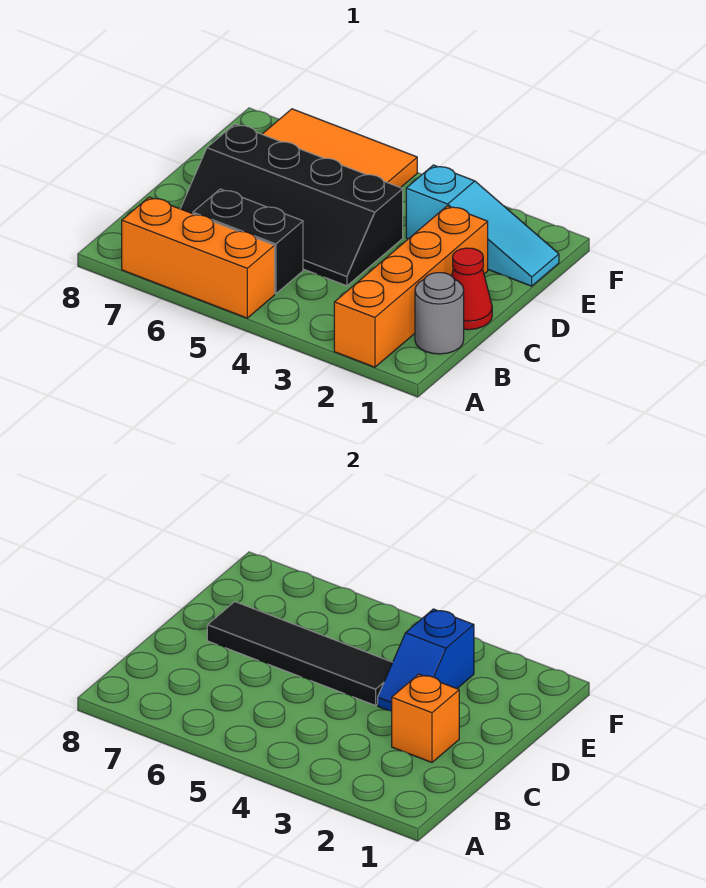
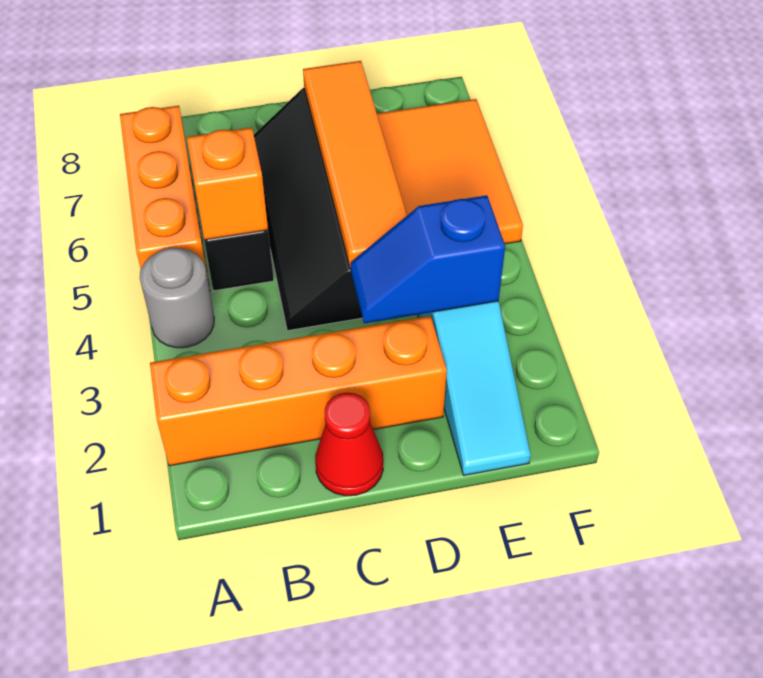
grey round brick B1 level 1 -> grey round brick A4 level 1
orange brick C2 level 2 -> orange brick B5 level 2
black tile D4:D7 level 2 -> orange tile D4:D7 level 2

